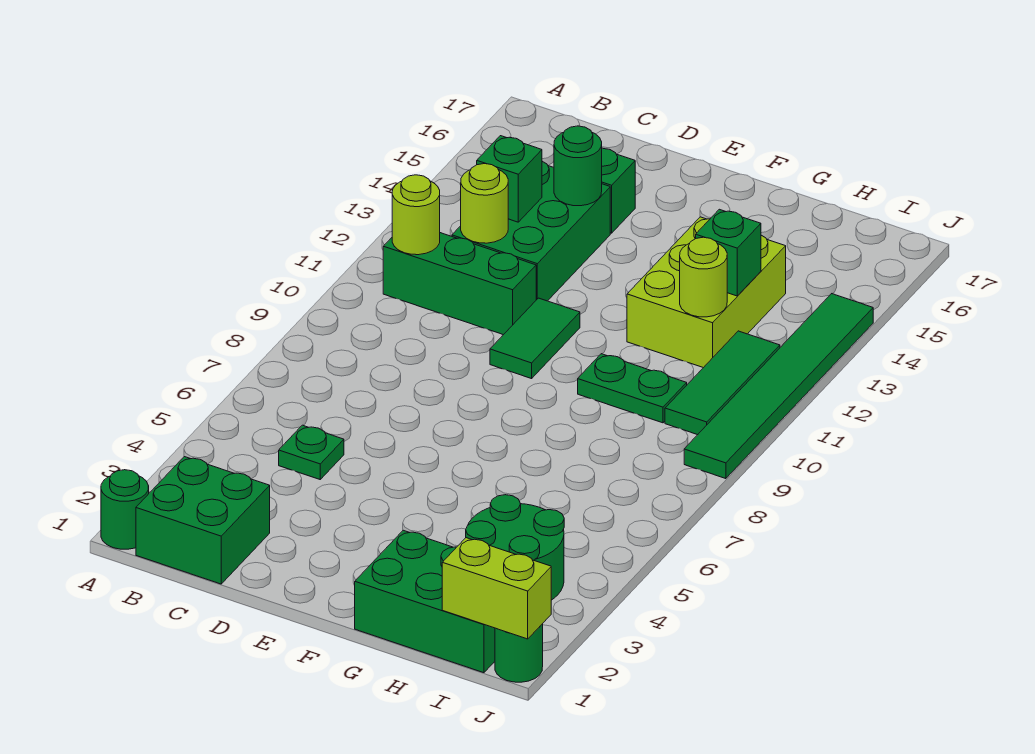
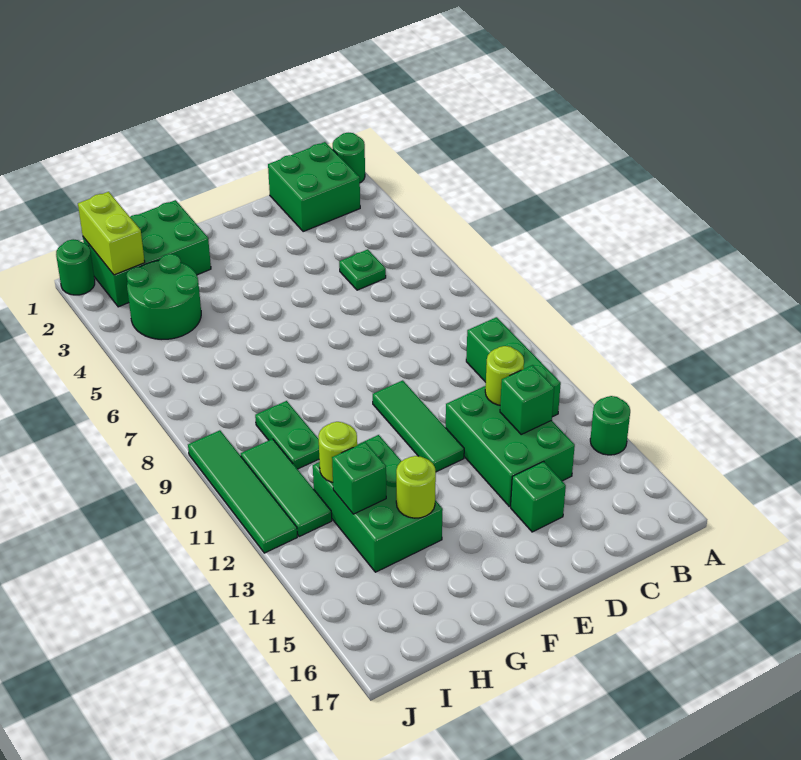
green brick B11:D11 level 1 -> green brick B10:B12 level 1
lime round brick B11 level 2 -> lime round brick G14 level 2
green round brick D14 level 2 -> green round brick A14 level 1
green tile E10:E11 level 1 -> green tile E10:E12 level 1
green plate G10:H10 level 1 -> green plate H9:H10 level 1
lime brick G12:H14 level 1 -> green brick G12:H14 level 1
lime brick I1:J1 level 2 -> lime brick I1:I2 level 2
green tile J9:J14 level 1 -> green tile J9:J12 level 1

